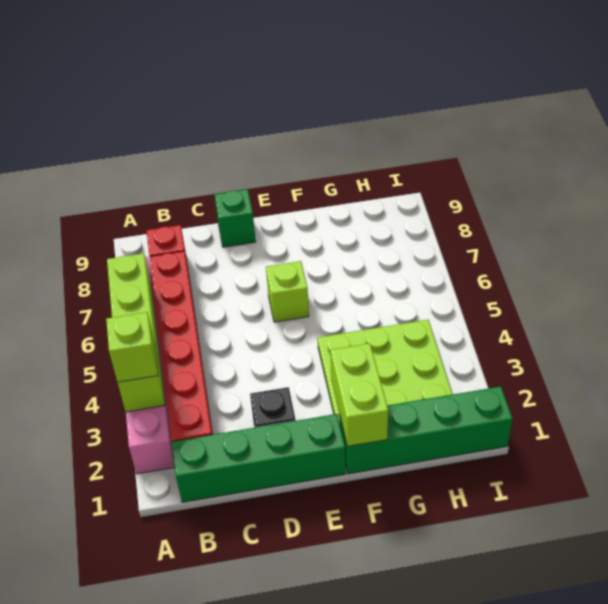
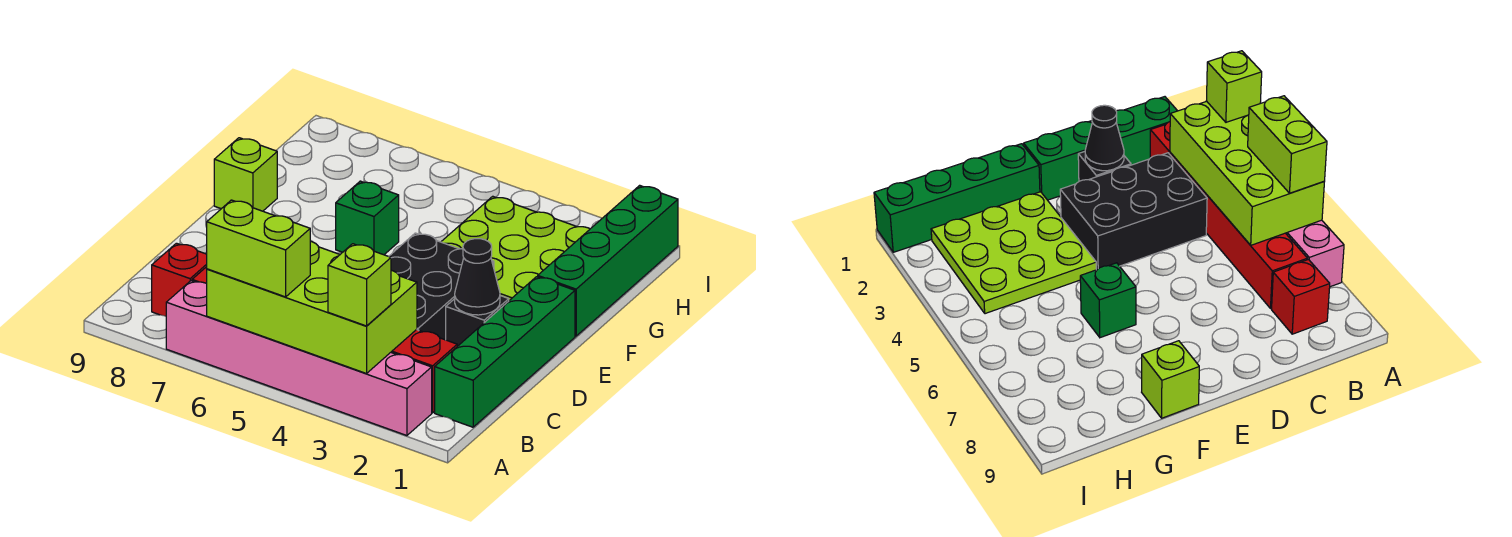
lime brick A3:A6 level 2 -> lime brick A3:B6 level 2
none -> black brick C3:E4 level 1
none -> black cone D2 level 2
green brick D9 level 1 -> green brick F6 level 1
lime brick E6 level 1 -> lime brick F9 level 1
lime brick F1:F2 level 2 -> lime brick A5:A6 level 3

